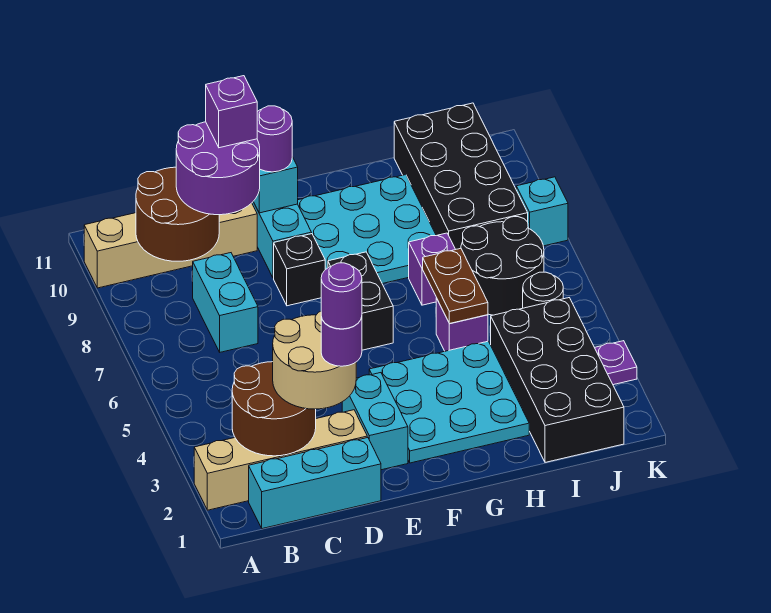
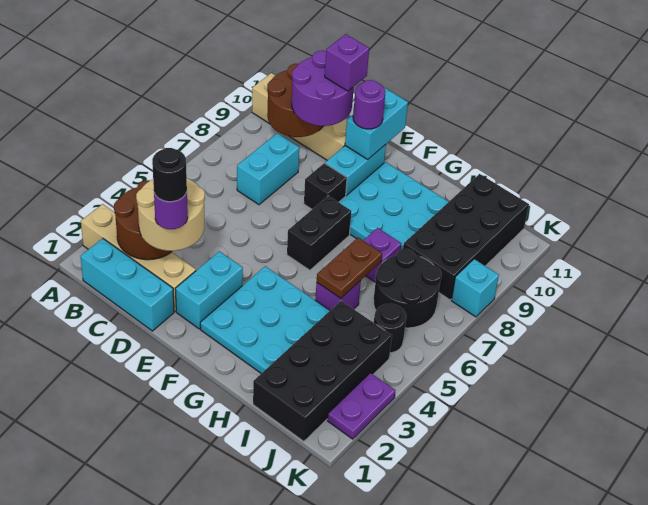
purple round brick D2 level 5 -> black round brick D2 level 5
purple plate K3 level 1 -> purple plate K2:K3 level 1

